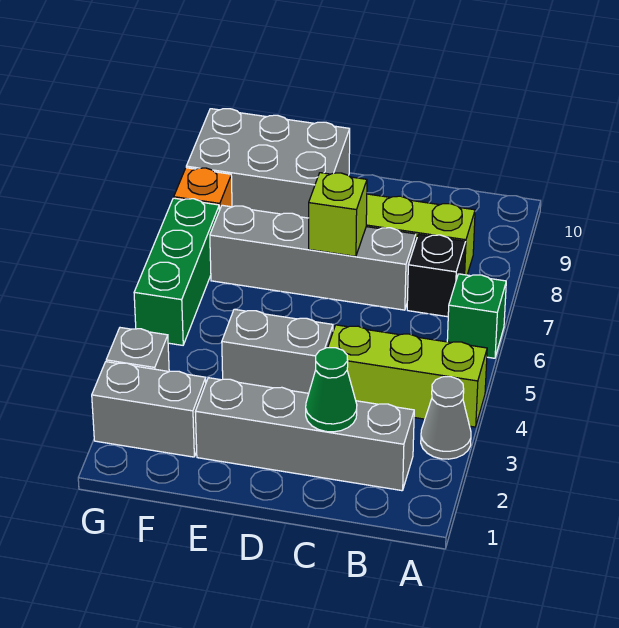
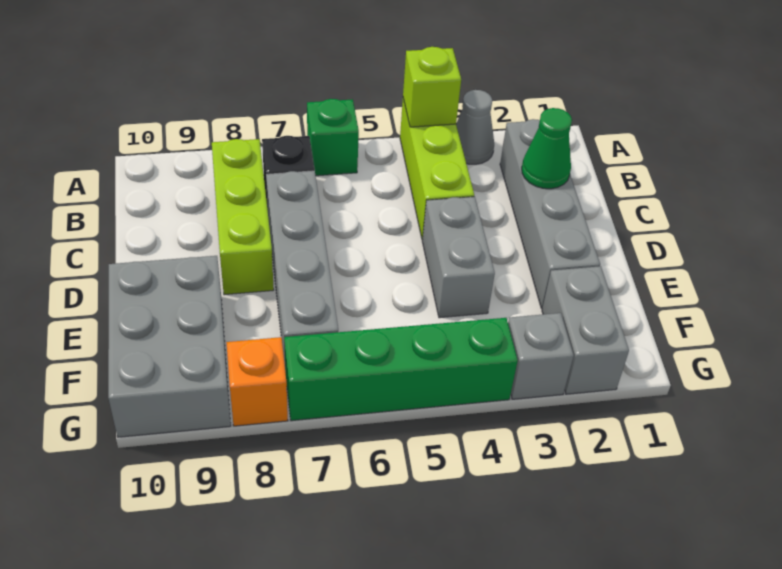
lime brick D7 level 2 -> lime brick A4 level 2
green brick G5:G7 level 1 -> green brick G4:G7 level 1

